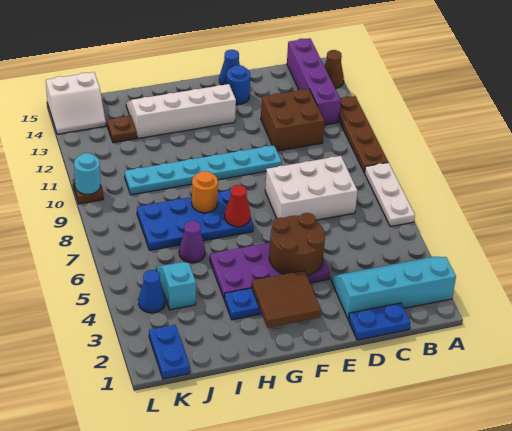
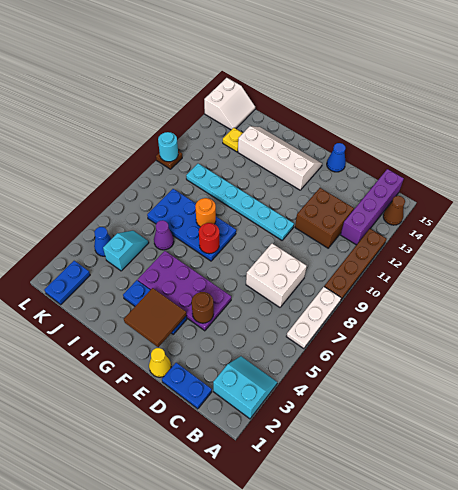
cyan slope A2:D3 level 1 top 2 -> cyan slope A2:B3 level 1 top 2
white brick C7:E8 level 1 -> white brick C7:D8 level 1
none -> yellow cone E1 level 1
brown round brick E4:F5 level 2 -> brown round brick E4 level 2
blue round brick E14 level 1 -> none
red cone G7 level 2 -> red round brick G7 level 2
brown plate J13 level 1 -> yellow plate J13 level 1
white slope K14:L15 level 1 top 15 -> white slope K14:L15 level 1 top L

